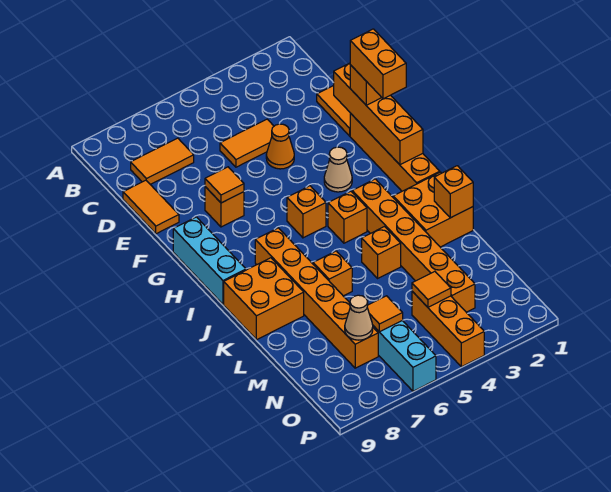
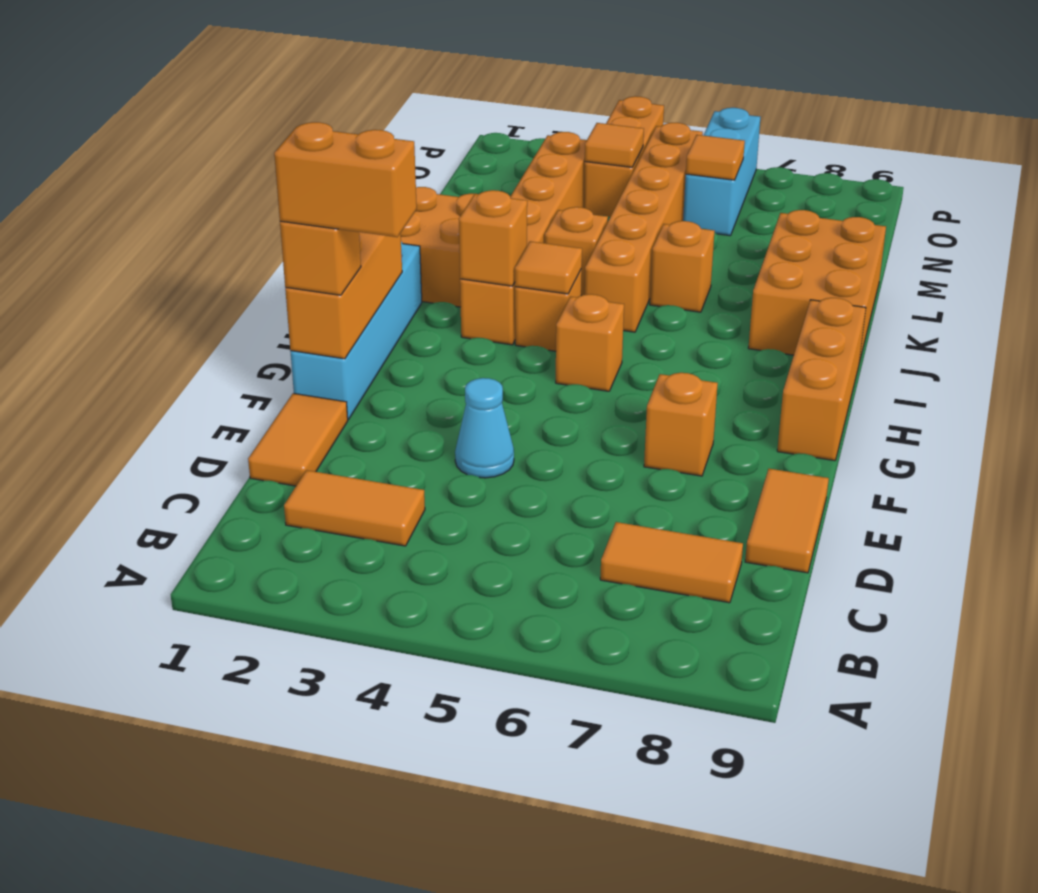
orange tile D4:D5 level 1 -> orange tile C2:C3 level 1
orange brick E1:H1 level 2 -> orange brick F1:H1 level 2
orange cone E4 level 1 -> cyan cone E4 level 1
orange brick F1:I1 level 1 -> cyan brick F1:I1 level 1
orange brick F1:G1 level 4 -> orange brick F1:F2 level 4
orange tile F7 level 2 -> orange tile I4 level 2
tan cone G3 level 1 -> none
cyan brick G9:I9 level 1 -> orange brick G9:I9 level 1
orange brick I7:N7 level 1 -> orange brick J5:O5 level 1
orange brick J8:K9 level 1 -> orange brick J8:L9 level 1
orange brick K1 level 2 -> orange brick I3 level 2
tan cone N7 level 2 -> none

